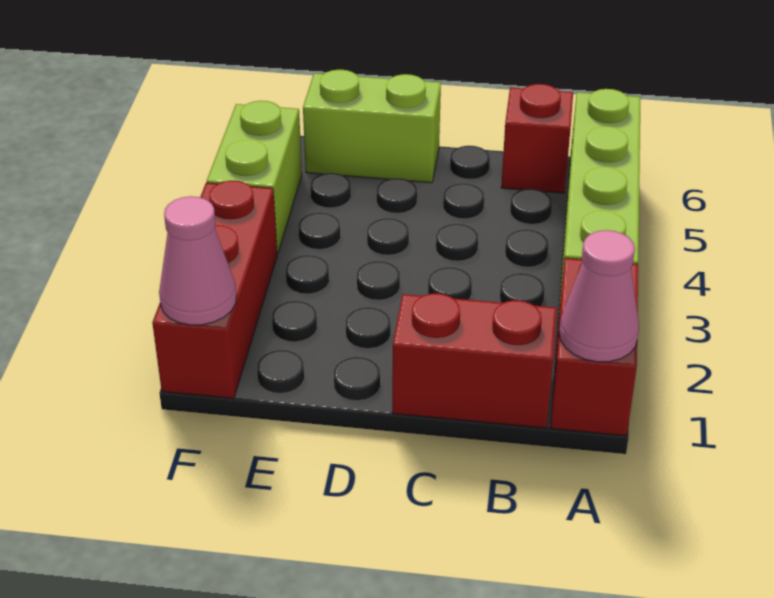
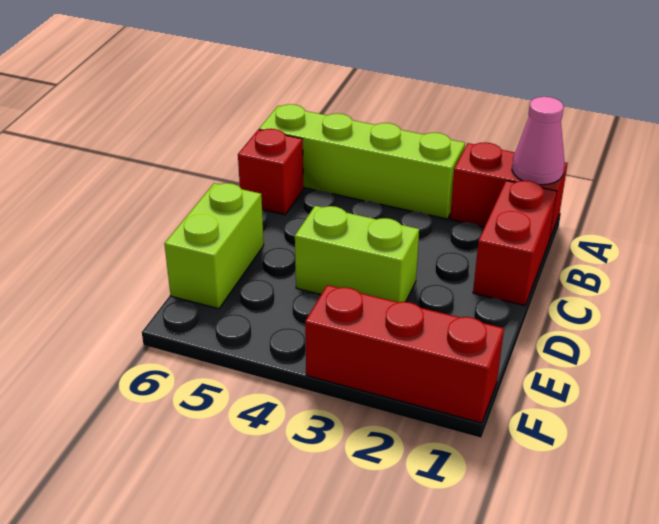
pink cone F1 level 2 -> none
lime brick F4:F5 level 1 -> lime brick D3:D4 level 1

